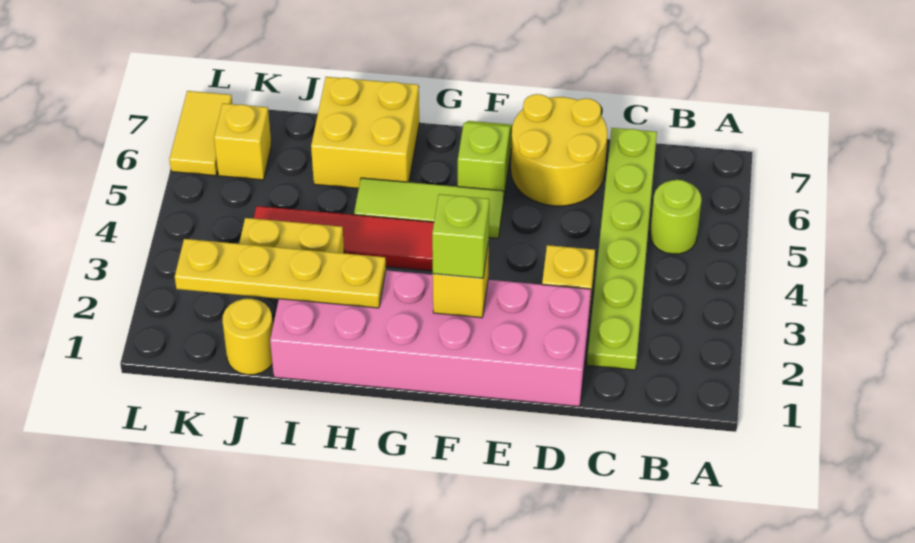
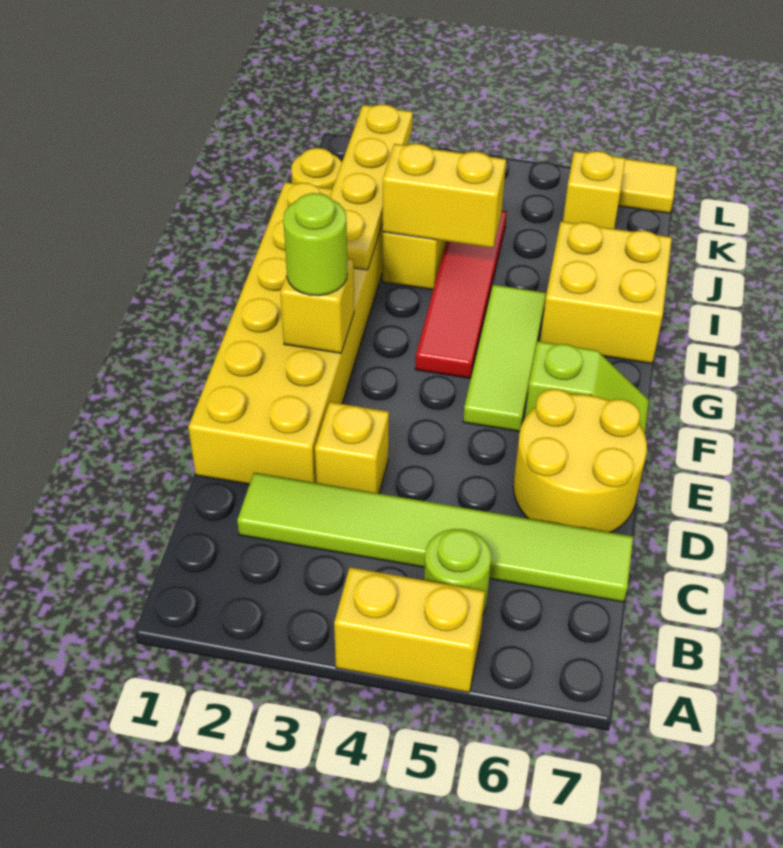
none -> yellow brick A4:A5 level 1
lime plate C2:C7 level 1 -> lime tile C2:C7 level 1
pink brick D1:I2 level 1 -> yellow brick D1:I2 level 1
lime brick F2 level 3 -> lime round brick F2 level 3
none -> yellow brick I3:I4 level 2

